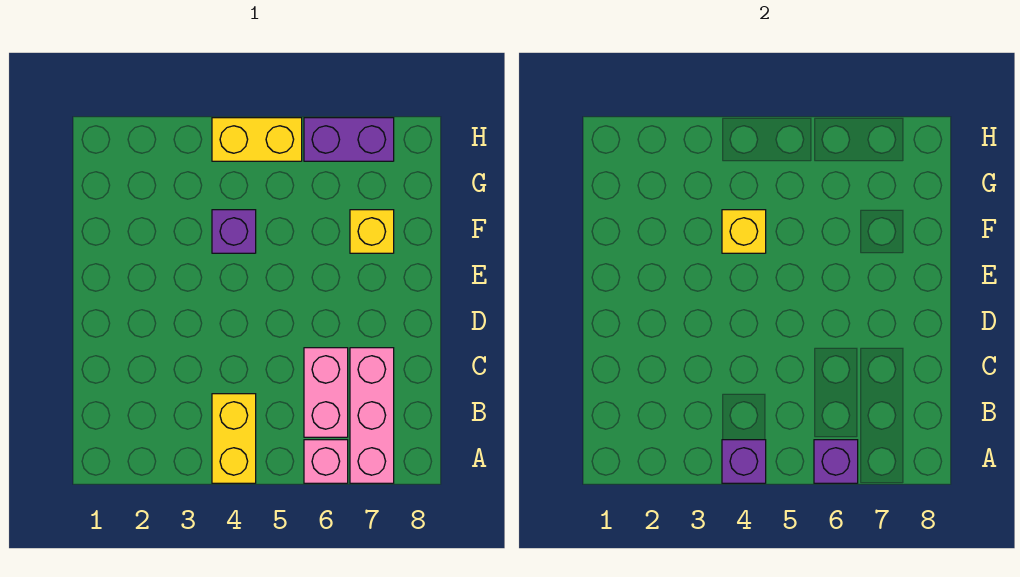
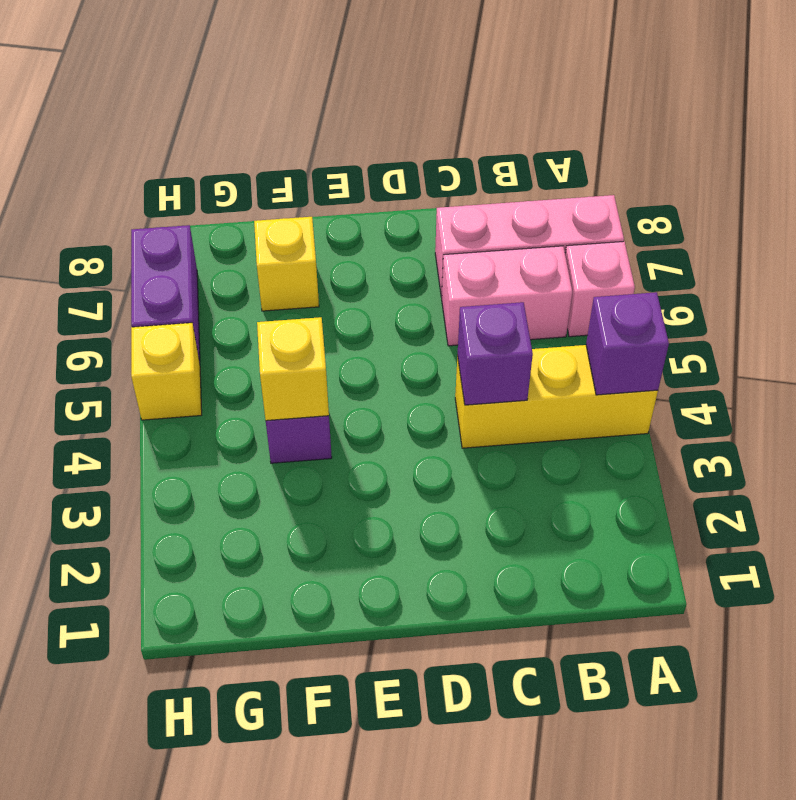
yellow brick A4:B4 level 1 -> yellow brick A4:C4 level 1
purple brick A6 level 2 -> purple brick C4 level 2
yellow brick H4:H5 level 1 -> yellow brick H5 level 1

